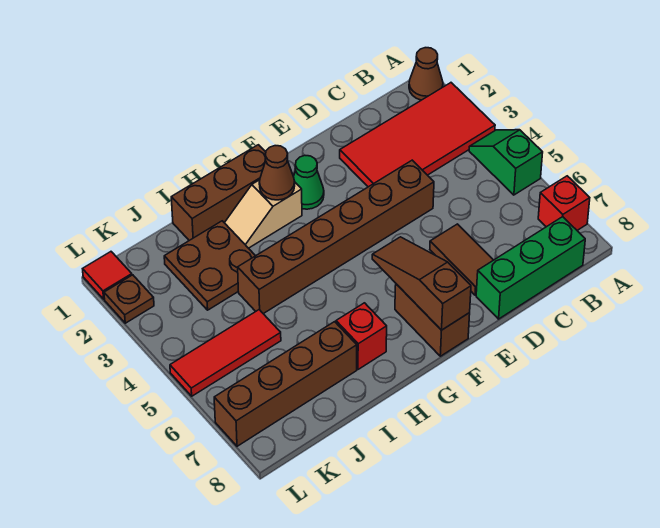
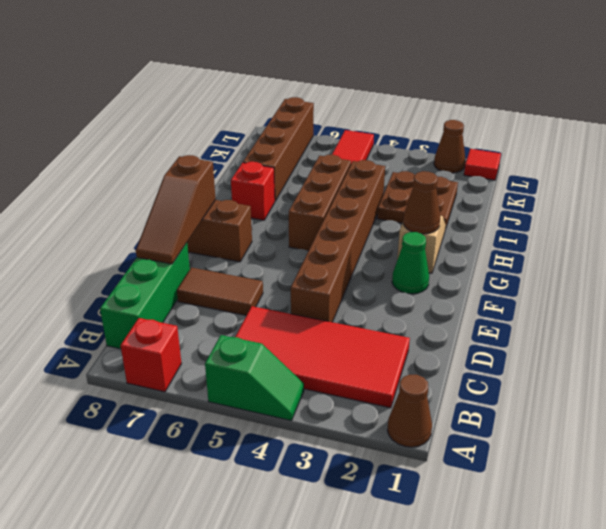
red tile A2:D3 level 1 -> red tile B2:C5 level 1
brown slope F6:F8 level 2 top 8 -> brown slope D8:F8 level 2 top F
brown brick G1:I1 level 1 -> brown brick G5:I5 level 1
brown plate L2 level 1 -> brown cone L2 level 1

